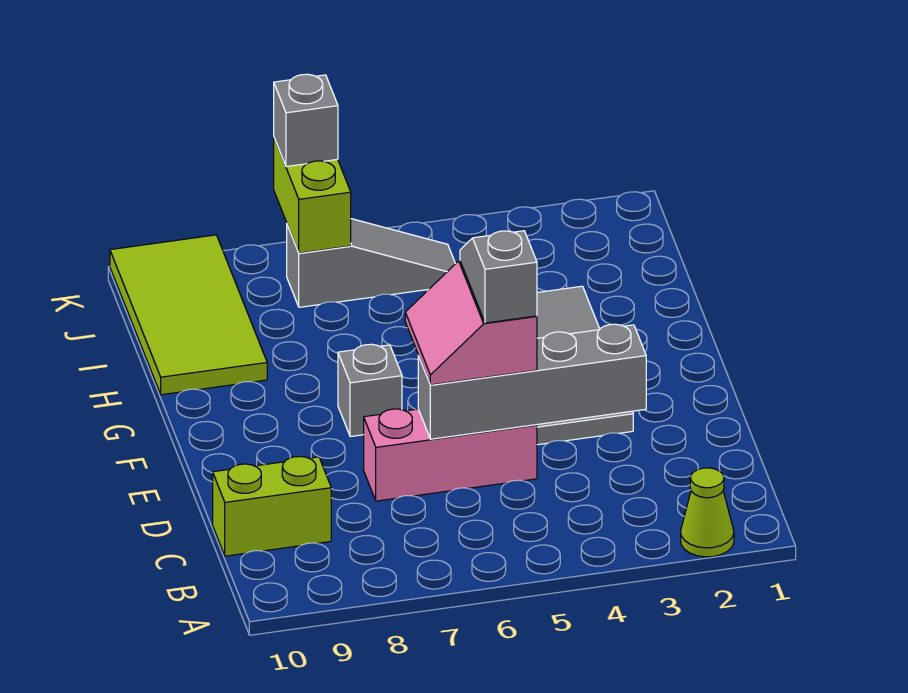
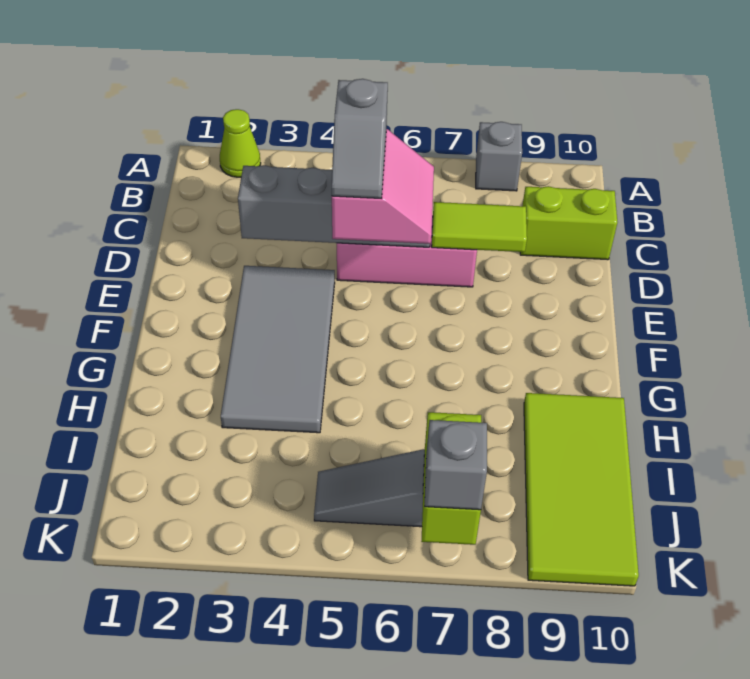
none -> lime tile D7:D8 level 2
grey brick F7 level 1 -> grey brick A8 level 1

